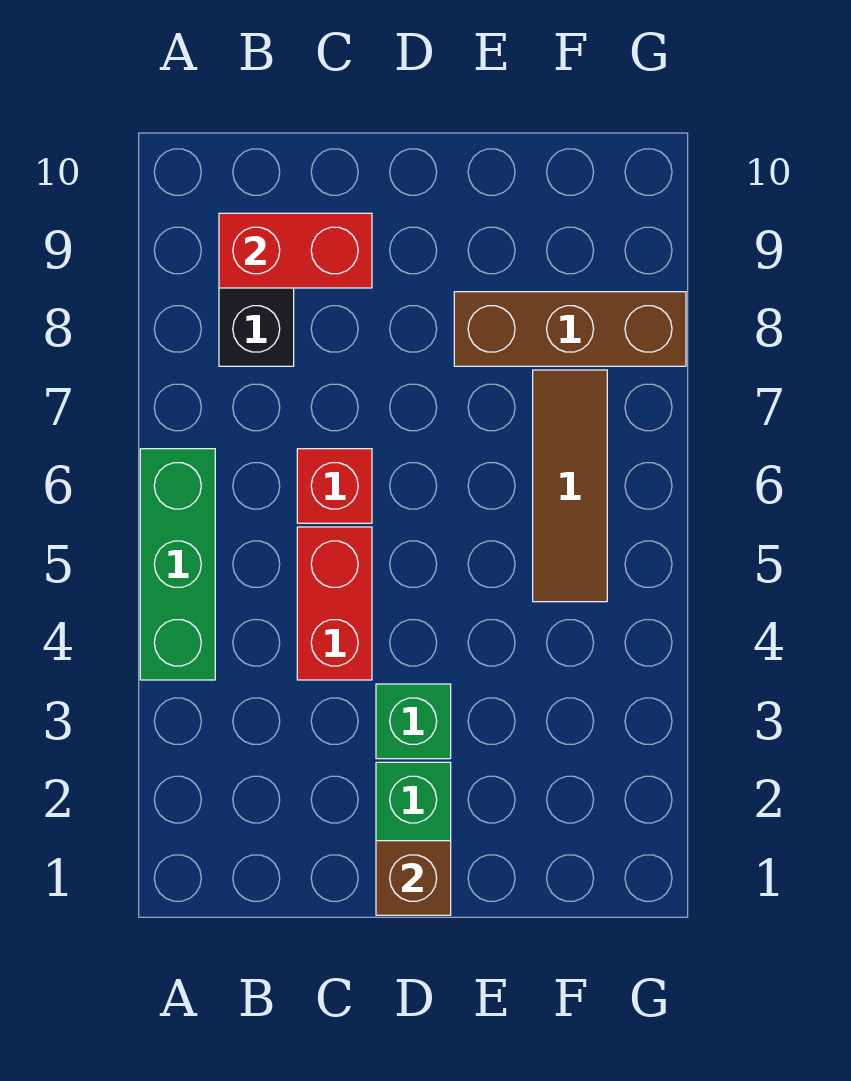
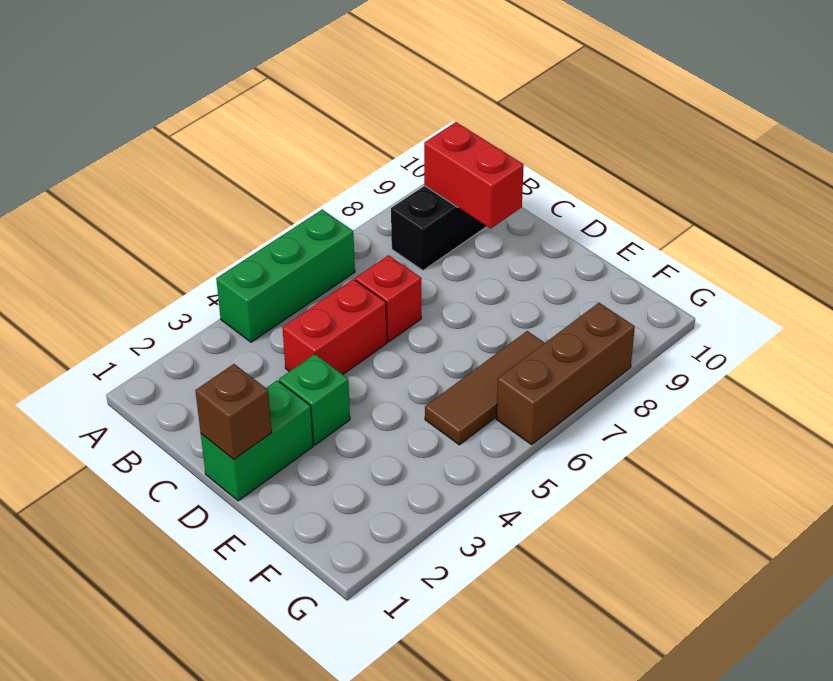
brown brick E8:G8 level 1 -> brown brick G6:G8 level 1

